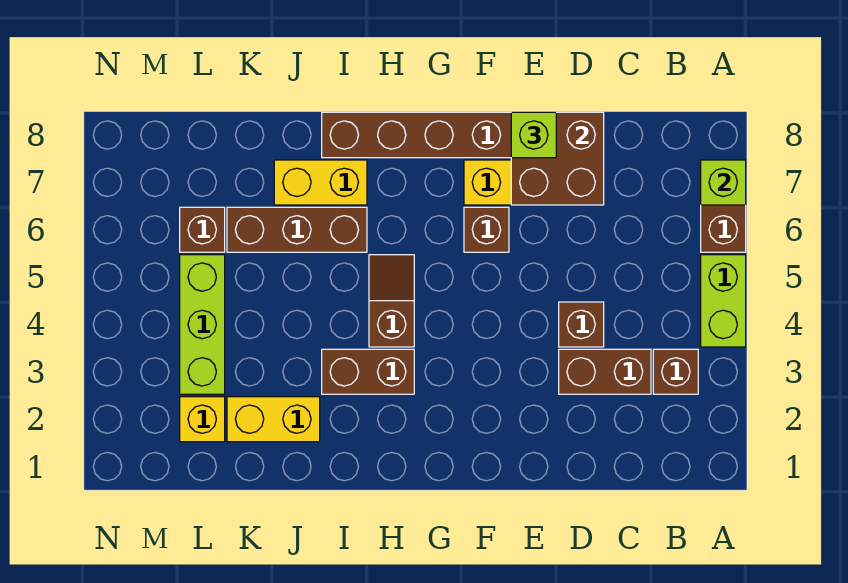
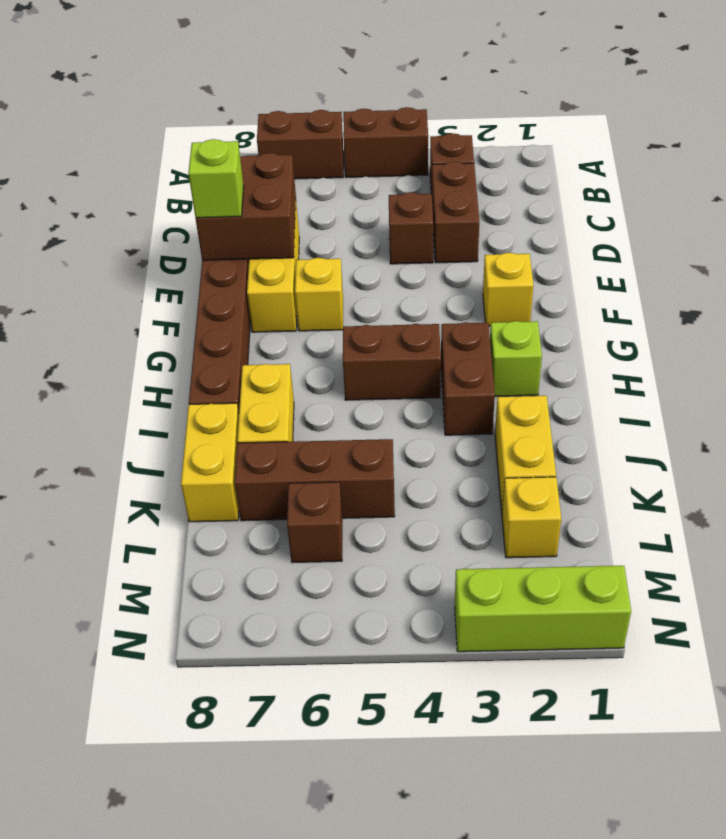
lime brick A4:A5 level 1 -> brown brick A4:A5 level 1
lime brick A7 level 2 -> lime brick H2 level 1
none -> yellow brick F2 level 1
brown brick F6 level 1 -> yellow brick F6 level 1
brown slope H4:H5 level 1 top 4 -> brown brick H4:H5 level 1
brown brick I6:K6 level 1 -> brown brick K5:K7 level 1
none -> yellow brick J8:K8 level 1
lime brick L3:L5 level 1 -> lime brick N1:N3 level 1

